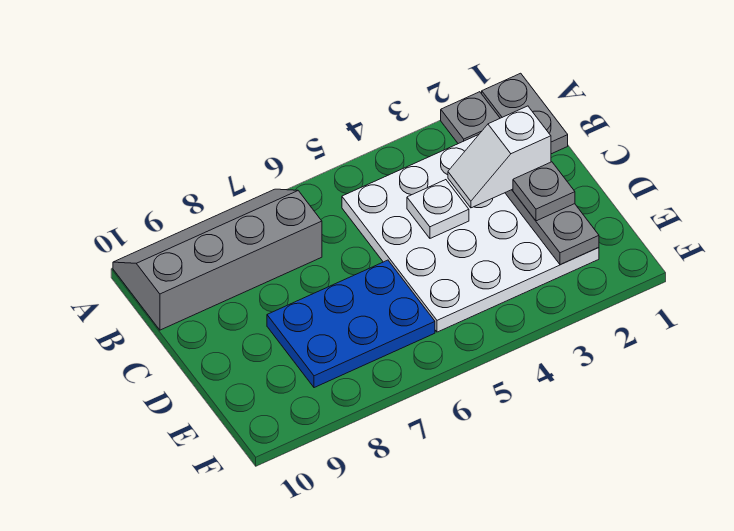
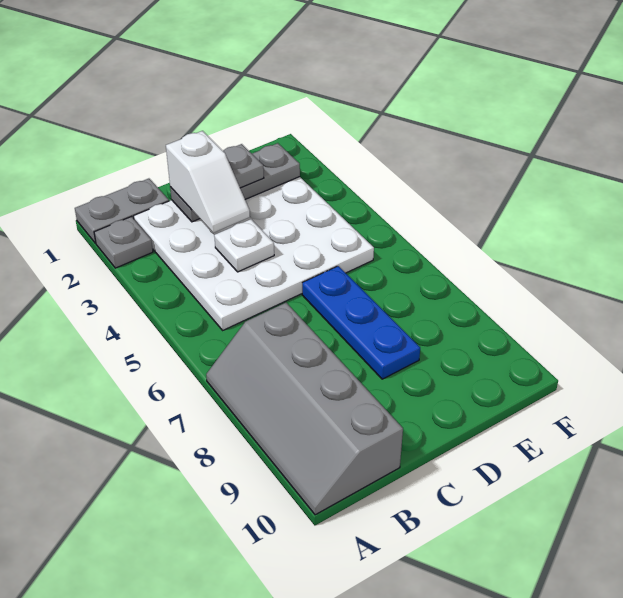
blue plate D6:E8 level 1 -> blue plate D6:D8 level 1

